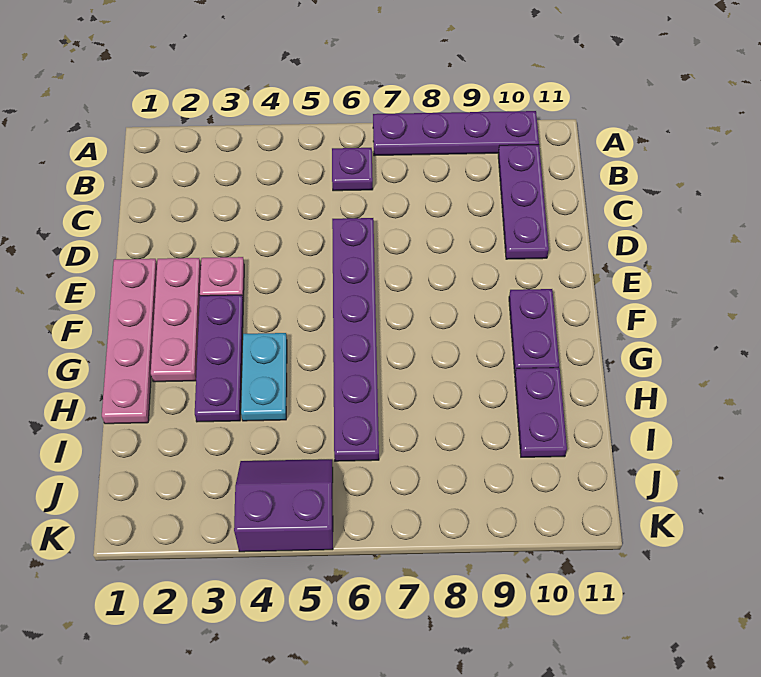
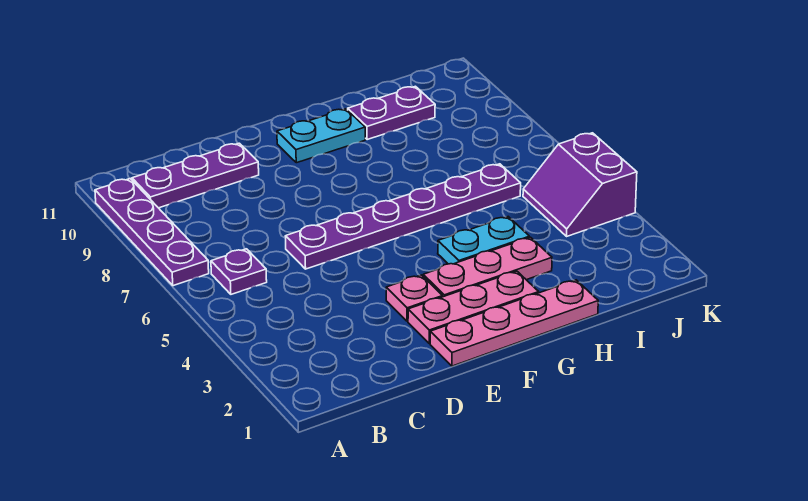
purple plate F3:H3 level 1 -> pink plate F3:H3 level 1
purple plate F10:G10 level 1 -> cyan plate F10:G10 level 1

